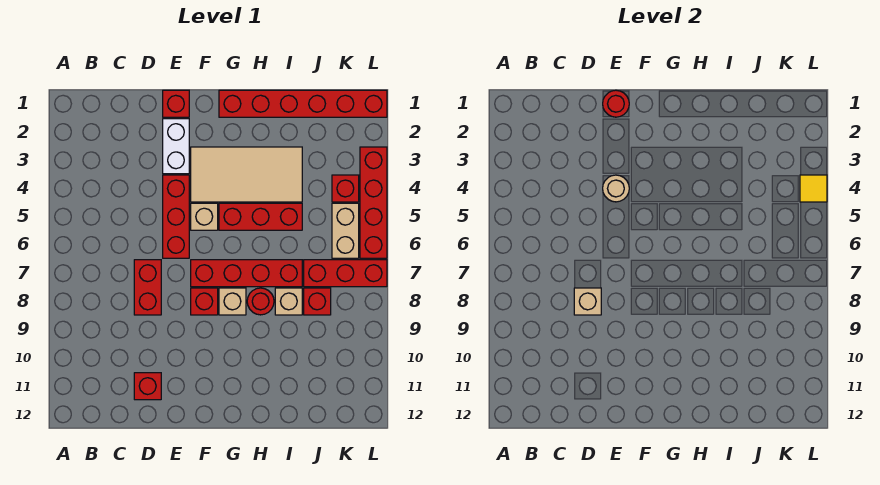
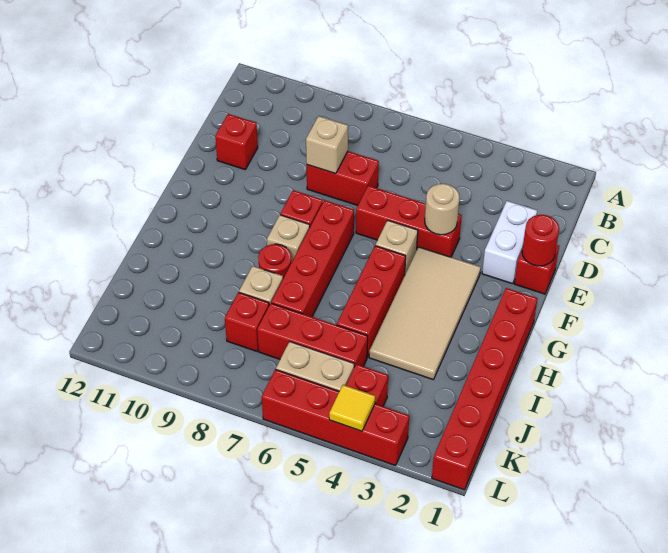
white brick E2:E3 level 1 -> white brick D2:E2 level 1
red brick J7:L7 level 1 -> red brick J5:J7 level 1

